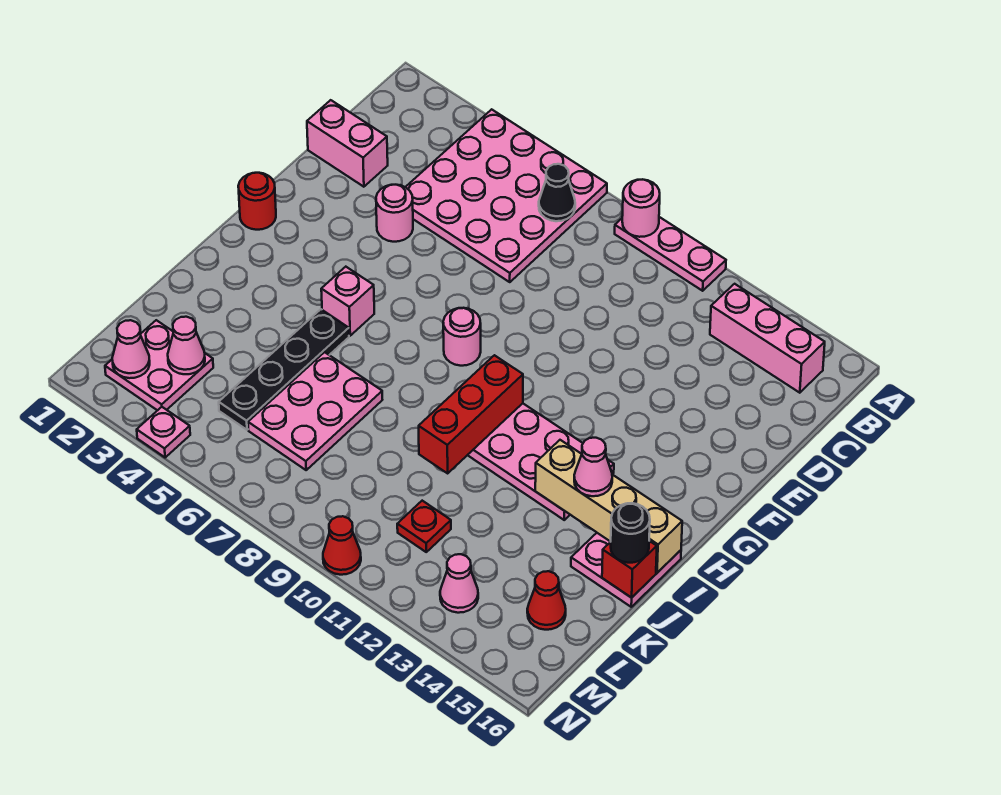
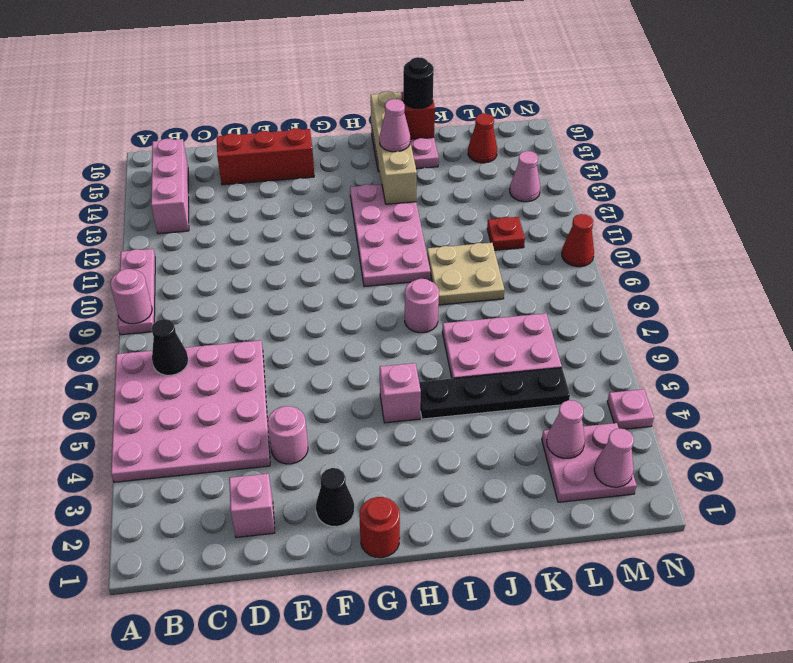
pink brick D1:D2 level 1 -> pink brick D2 level 1
none -> black cone F2 level 1
pink round brick G8 level 1 -> pink round brick I8 level 1
red brick H10:J10 level 2 -> red brick D15:F15 level 1
none -> tan plate J9:K10 level 1

